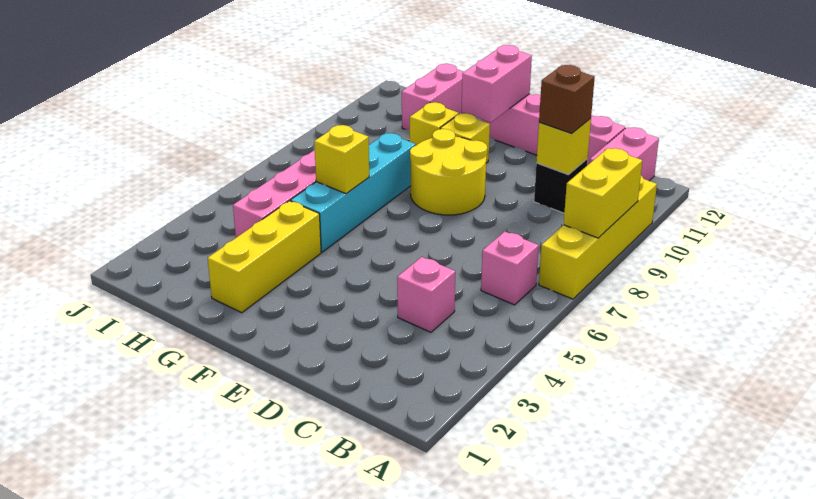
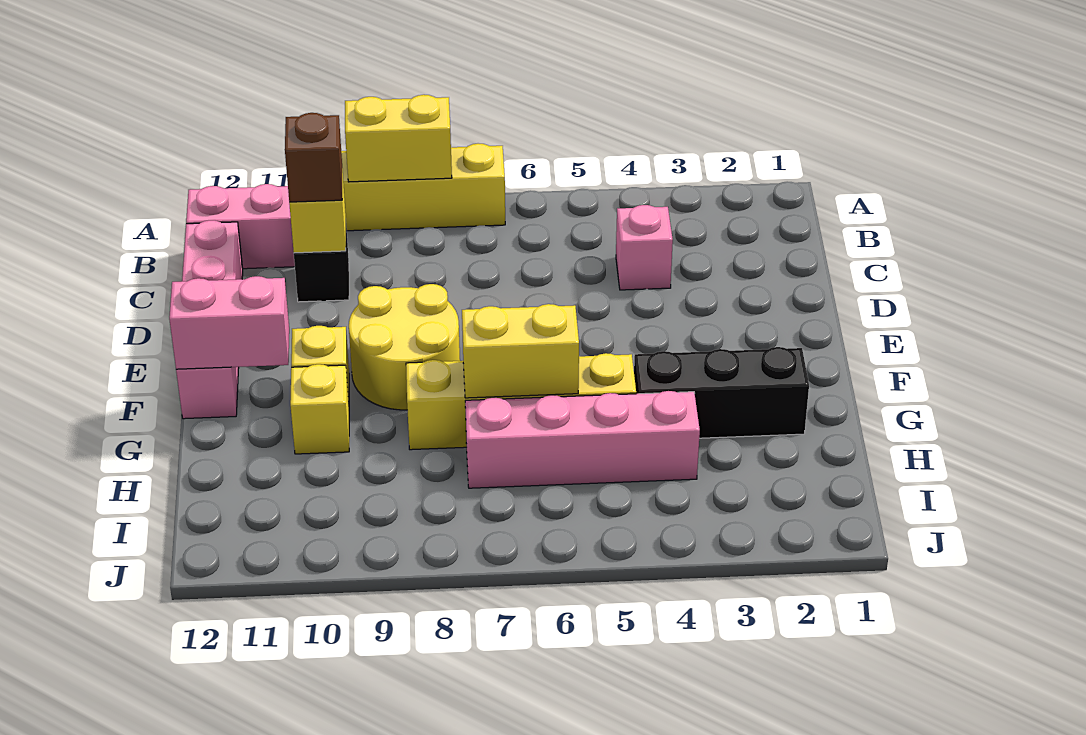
pink brick B6 level 1 -> none
yellow brick G2:G4 level 1 -> black brick G2:G4 level 1
cyan brick G5:G8 level 1 -> yellow brick G5:G8 level 1
yellow brick G6 level 2 -> yellow brick G6:G7 level 2
pink brick H11:H12 level 1 -> none

